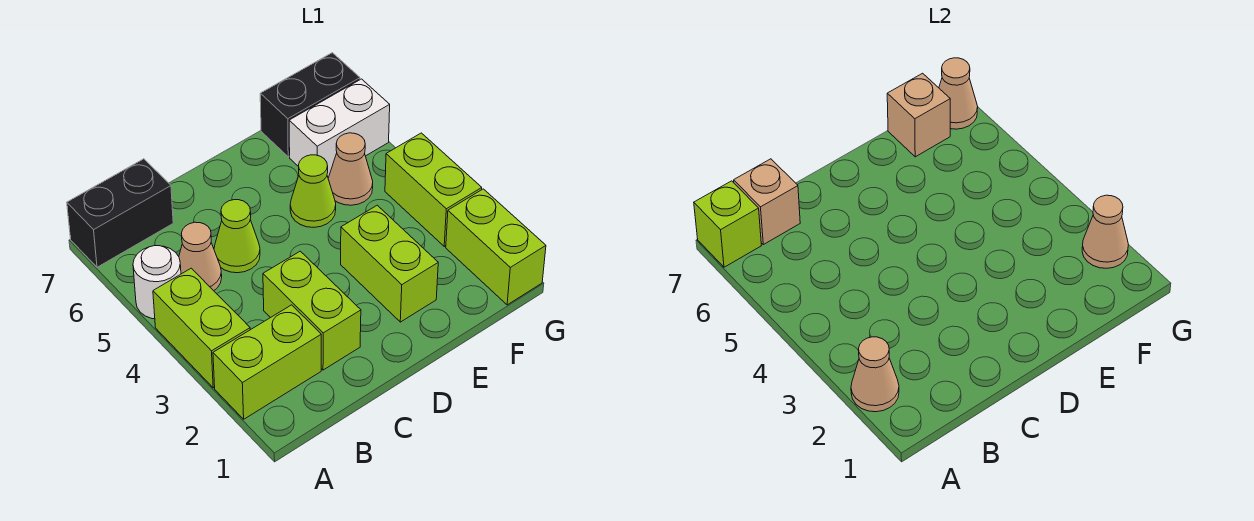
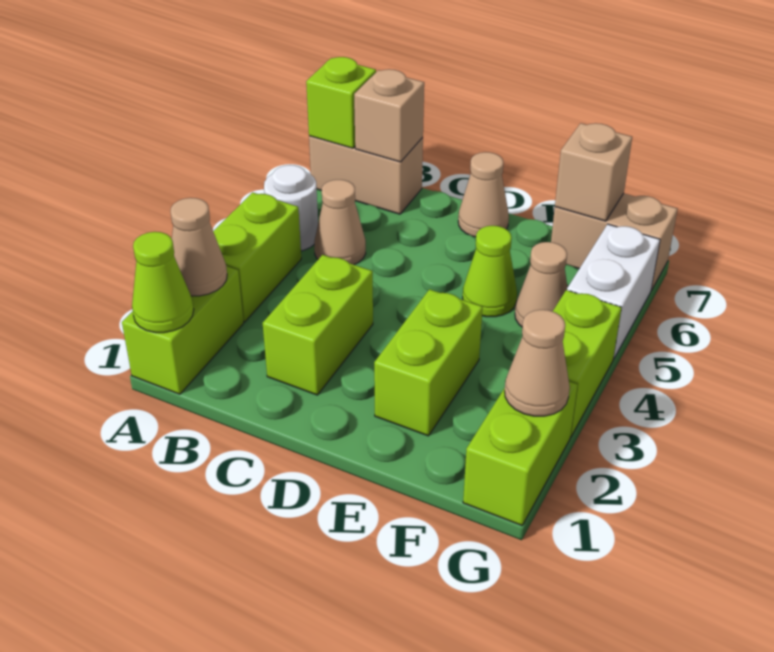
lime brick A2:B2 level 1 -> lime brick A1:A2 level 1
black brick A7:B7 level 1 -> tan brick A7:B7 level 1
lime cone C5 level 1 -> lime cone A1 level 2
white brick F6:G6 level 1 -> white brick G5:G6 level 1
black brick F7:G7 level 1 -> tan brick F7:G7 level 1
tan cone G7 level 2 -> tan cone D7 level 1

